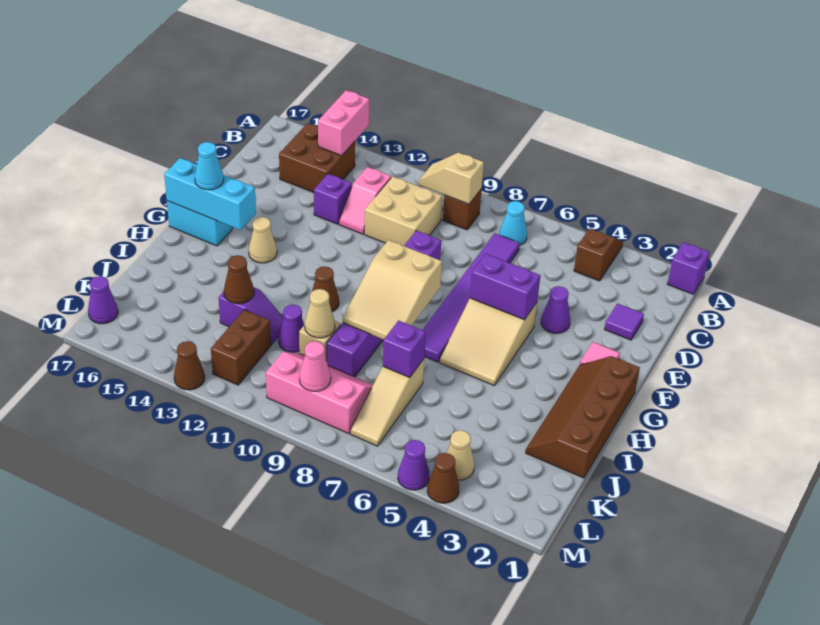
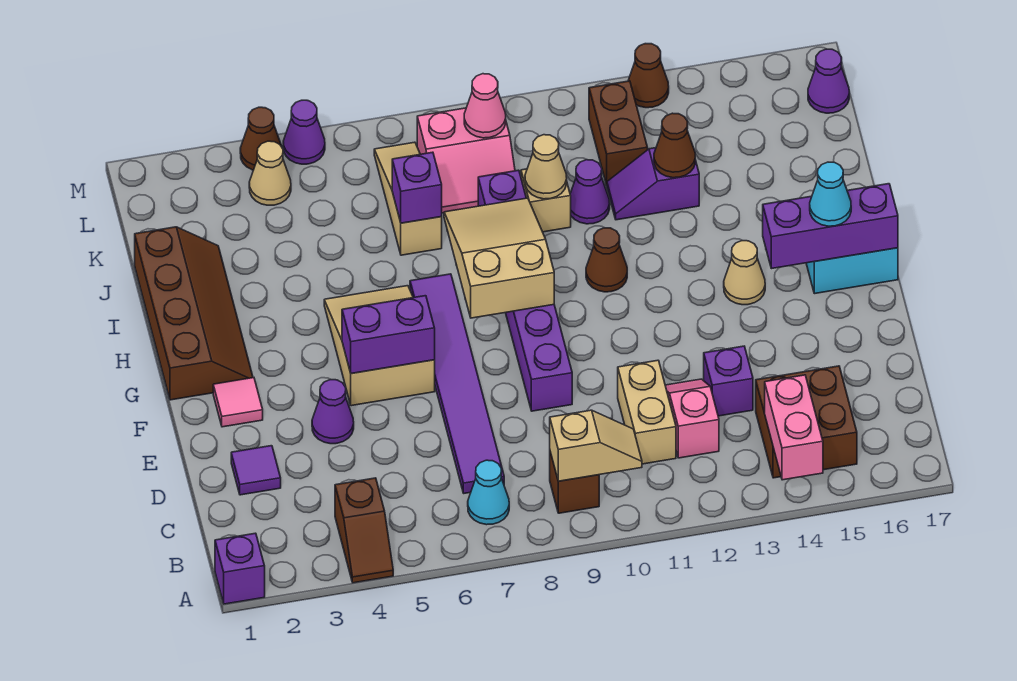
tan brick C10:D11 level 1 -> tan brick C11:D11 level 1
cyan brick G15:G17 level 2 -> purple brick G15:G17 level 2
pink slope K8:L10 level 1 top L -> pink slope K8:L9 level 1 top L

